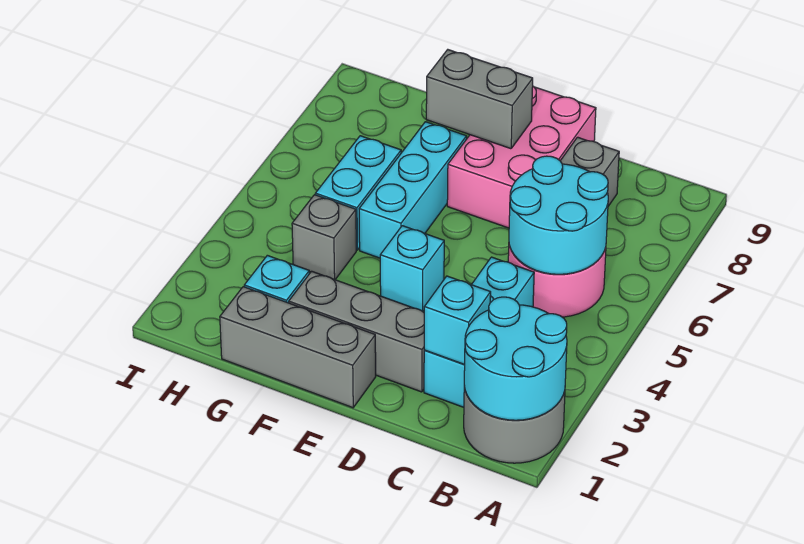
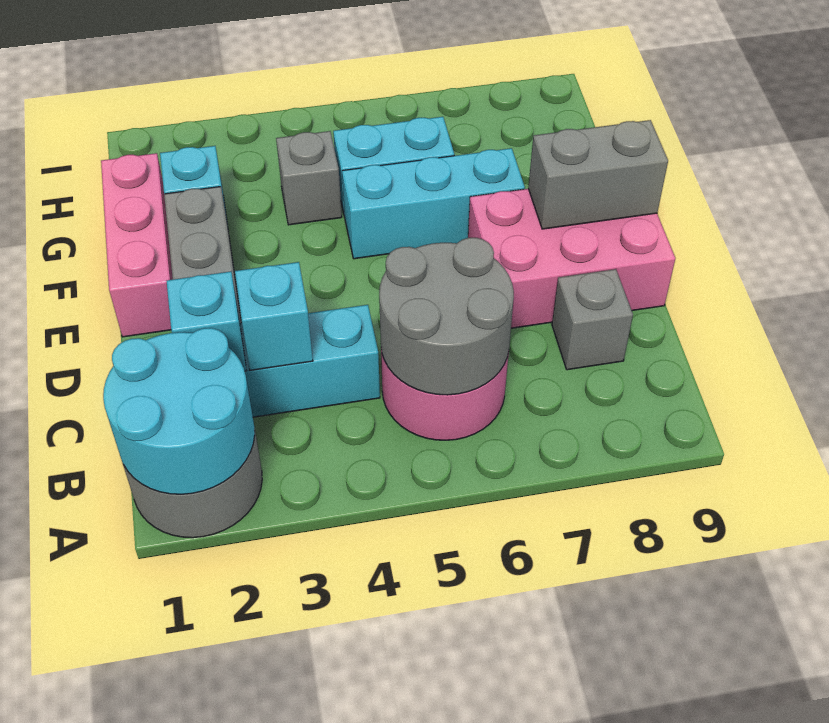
cyan round brick B5:C6 level 2 -> grey round brick B5:C6 level 2
grey brick E1:G1 level 1 -> pink brick E1:G1 level 1
cyan brick E4 level 1 -> cyan brick C3 level 2
grey brick E8:F8 level 2 -> grey brick E8:E9 level 2

